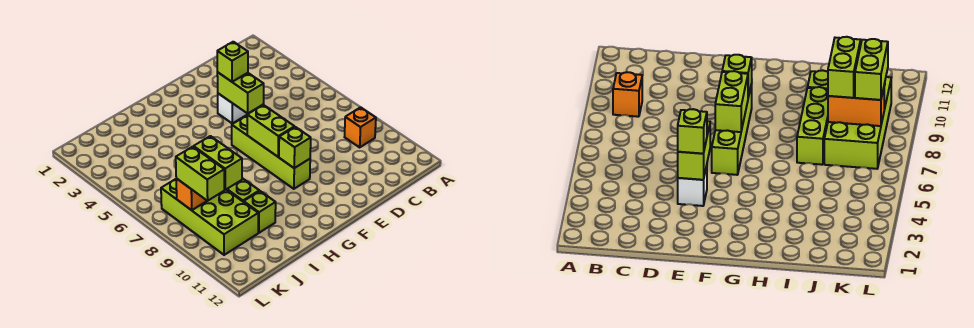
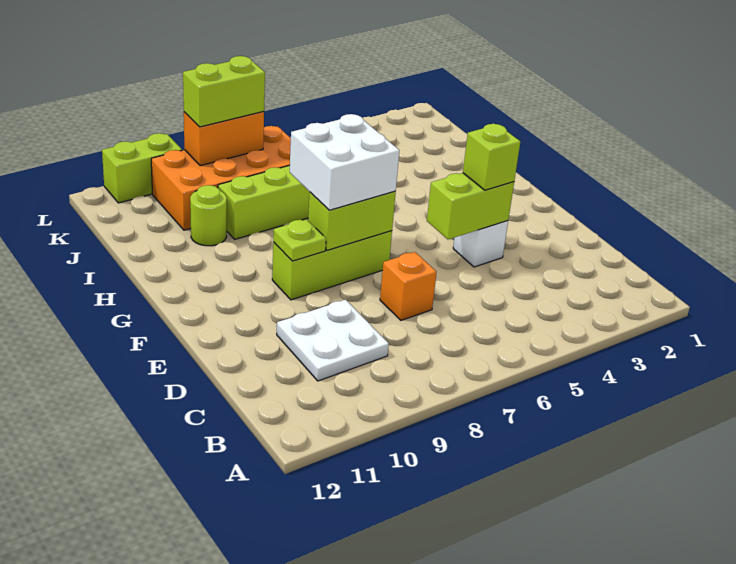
orange brick B9 level 1 -> orange brick D7 level 1
none -> white plate C9:D10 level 1
lime brick F6:F9 level 1 -> lime brick F7:F9 level 1
none -> white brick F7:G8 level 3
lime brick F9 level 2 -> lime plate F9 level 2
lime brick I10 level 1 -> lime round brick I10 level 1
lime brick J7:K10 level 1 -> orange brick J7:K10 level 1
orange brick J8:K8 level 2 -> orange brick K8:K9 level 2
lime brick J8:J9 level 3 -> lime brick L10:L11 level 1

